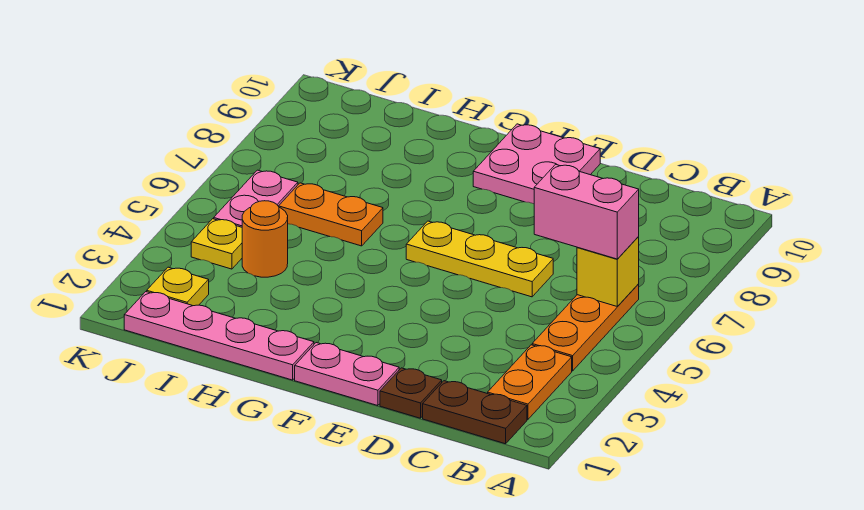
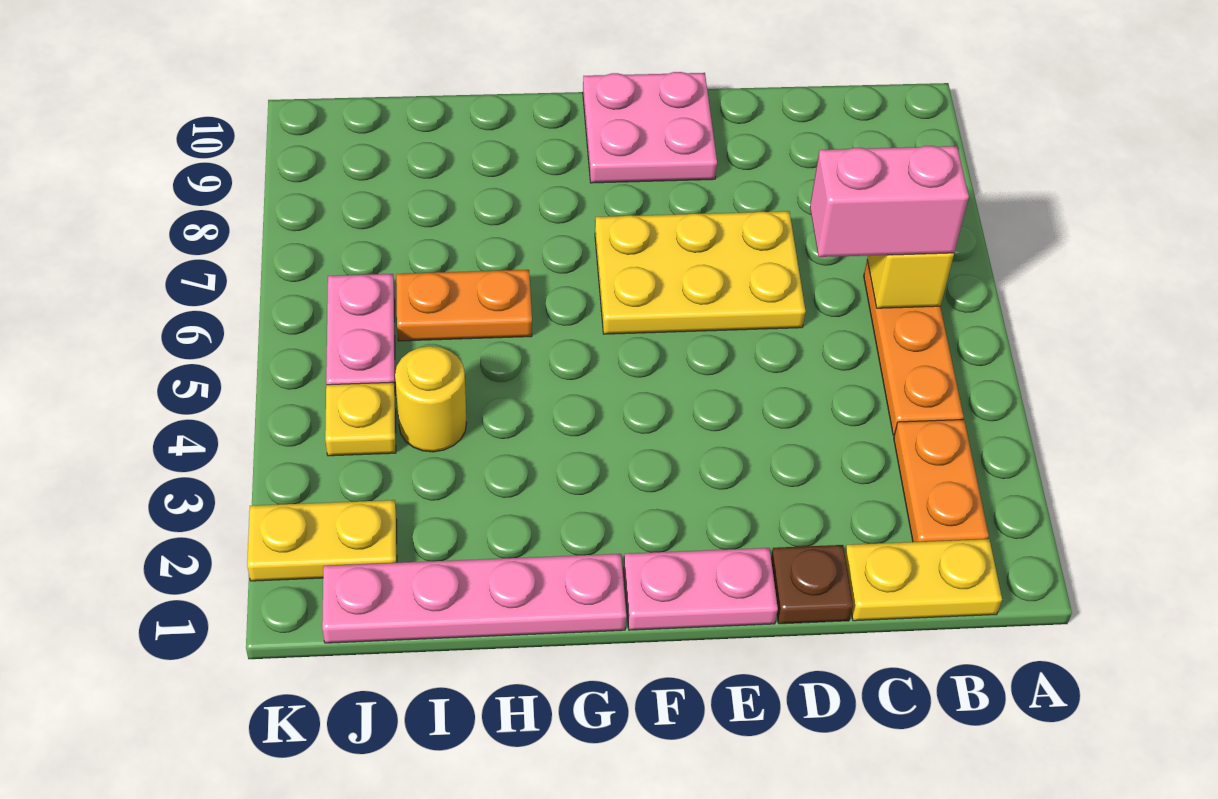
brown plate B1:C1 level 1 -> yellow plate B1:C1 level 1
yellow plate D6:F6 level 1 -> yellow plate D6:F7 level 1
orange round brick I4 level 1 -> yellow round brick I4 level 1
yellow plate J2 level 1 -> yellow plate J2:K2 level 1

